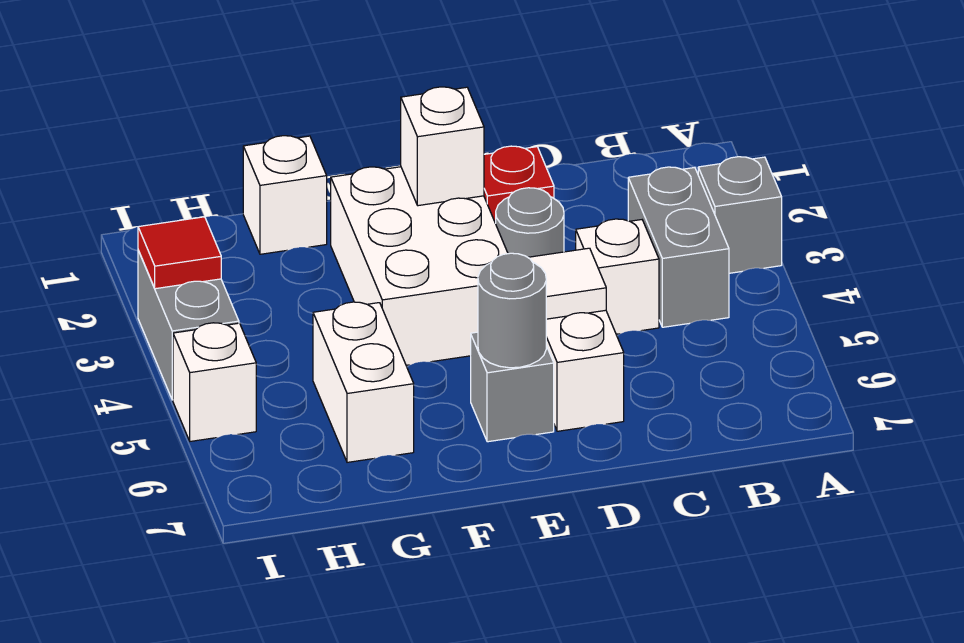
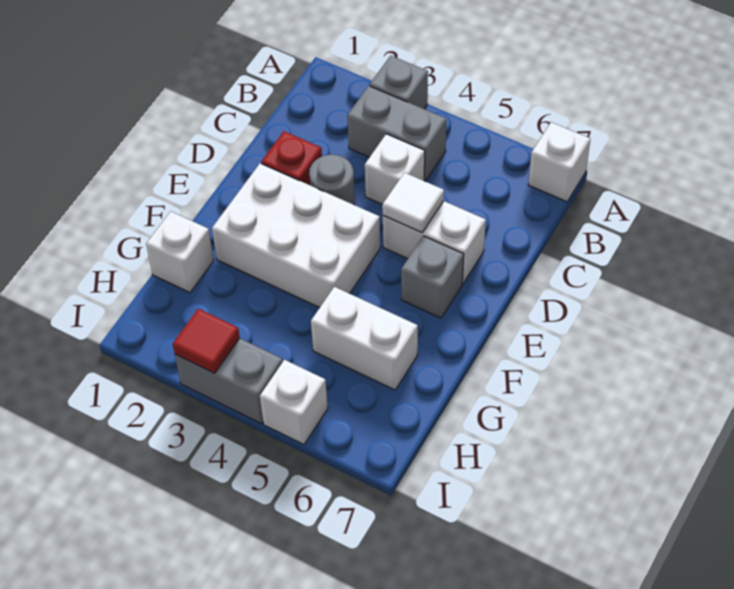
white brick E2 level 2 -> white brick A7 level 1
grey round brick E6 level 2 -> none

